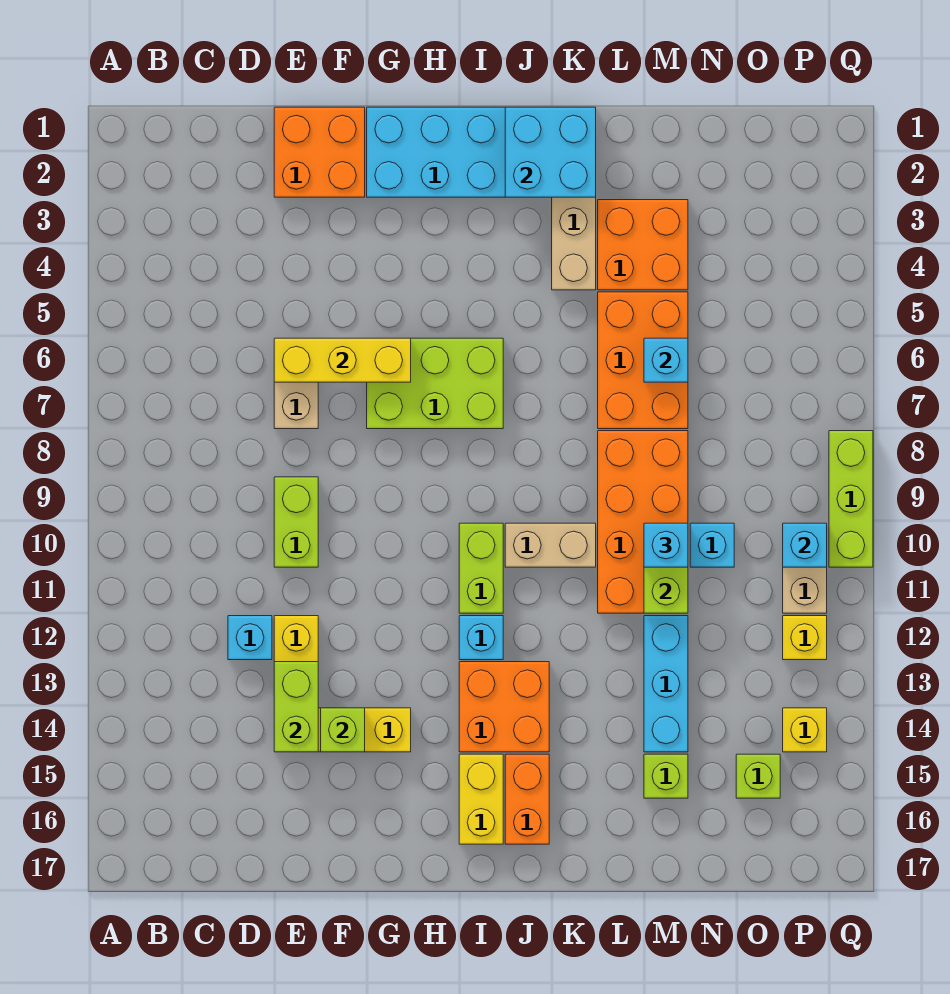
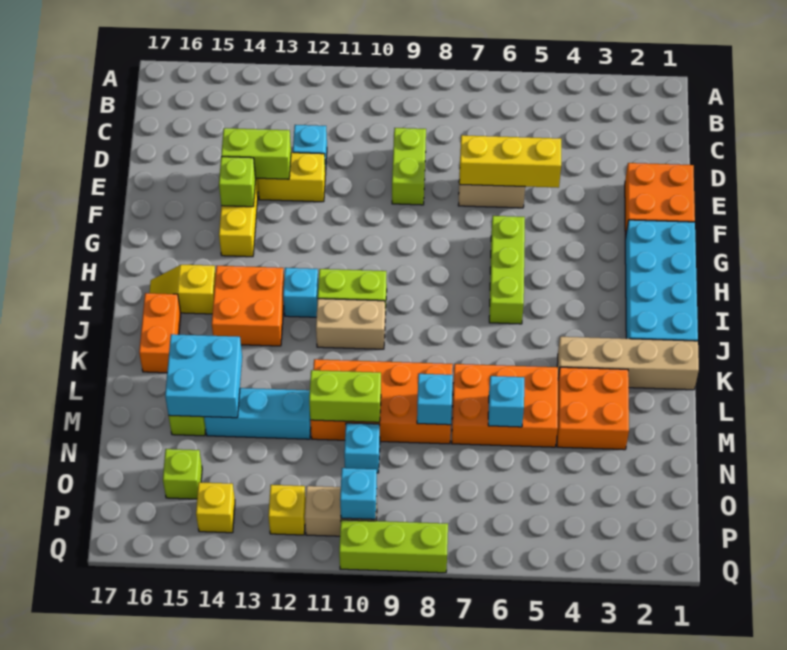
yellow brick E6:G6 level 2 -> yellow brick E5:E7 level 2
lime brick E9:E10 level 1 -> lime brick D9:E9 level 1
lime brick G6:I7 level 1 -> lime brick G6:I6 level 1
yellow brick I15:I16 level 1 -> yellow slope I15:I16 level 1 top 15
cyan brick J1:K2 level 2 -> cyan brick L14:M15 level 2
tan brick J10:K10 level 1 -> tan brick J10:J11 level 1
orange brick J15:J16 level 1 -> orange brick J16:K16 level 1
cyan brick M10 level 3 -> cyan brick M8 level 2

